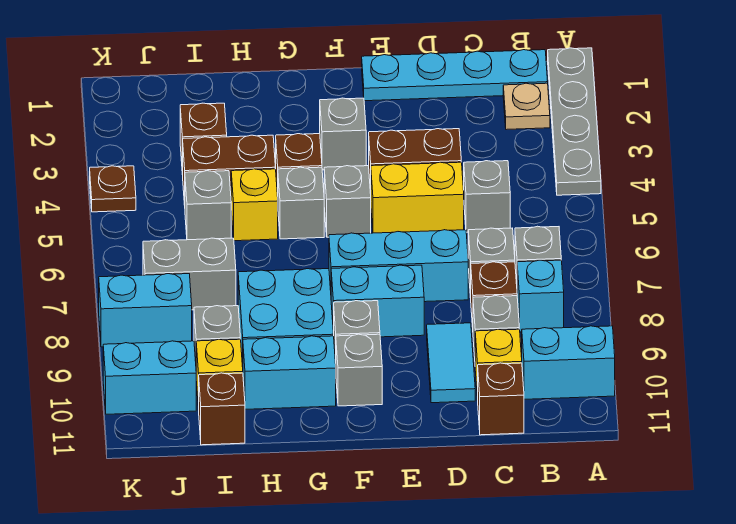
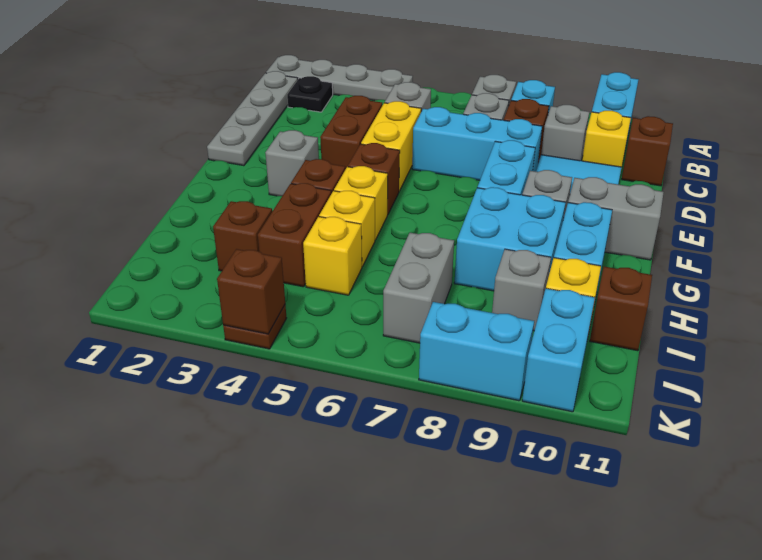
cyan plate B1:E1 level 1 -> grey plate B1:E1 level 1
tan plate B2 level 1 -> black plate B2 level 1
cyan brick D7:F7 level 1 -> cyan brick D6:D8 level 1
grey brick F5 level 1 -> brown brick F5 level 1
grey brick F10 level 1 -> grey brick F10:F11 level 1
grey brick G5 level 1 -> yellow brick G5 level 1
grey brick I5 level 1 -> yellow brick I5 level 1
cyan brick J8:K8 level 1 -> cyan brick K8:K9 level 1
none -> brown brick K4 level 2

